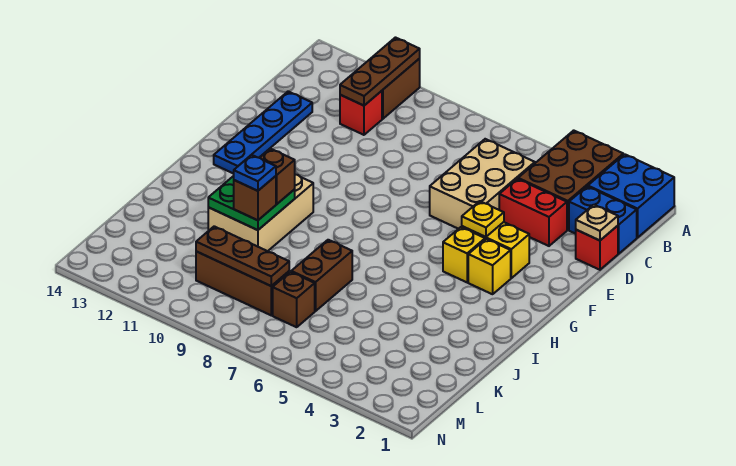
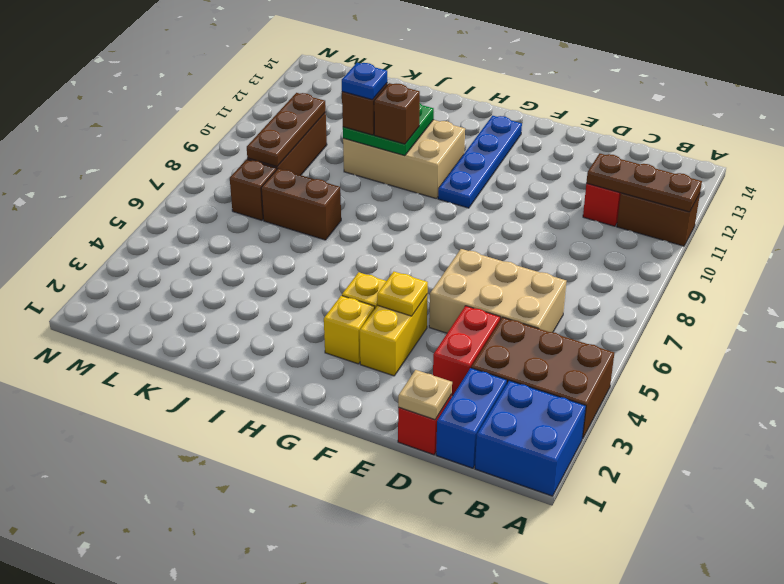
blue plate D13:G13 level 1 -> blue plate G10:G13 level 1

